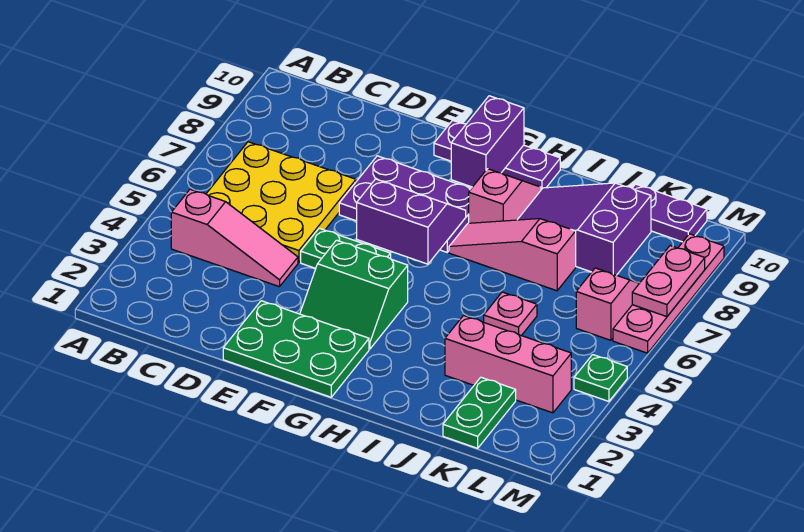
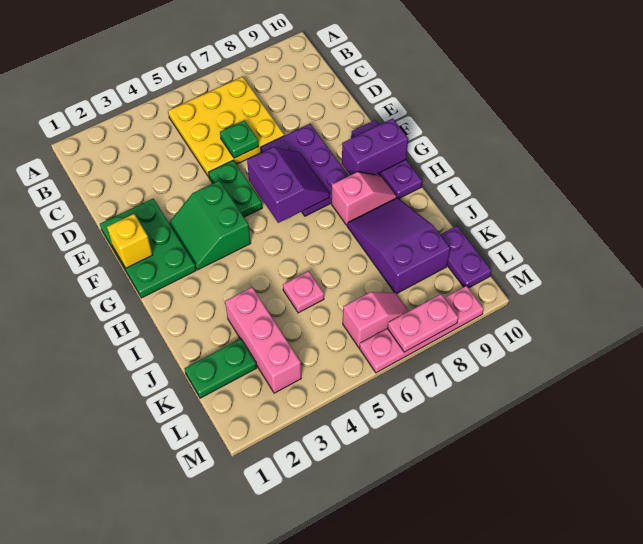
pink slope B4:D4 level 1 top B -> none
none -> yellow brick F1 level 2
pink slope H7:J7 level 1 top J -> none
green plate M4 level 1 -> green plate D6 level 2

